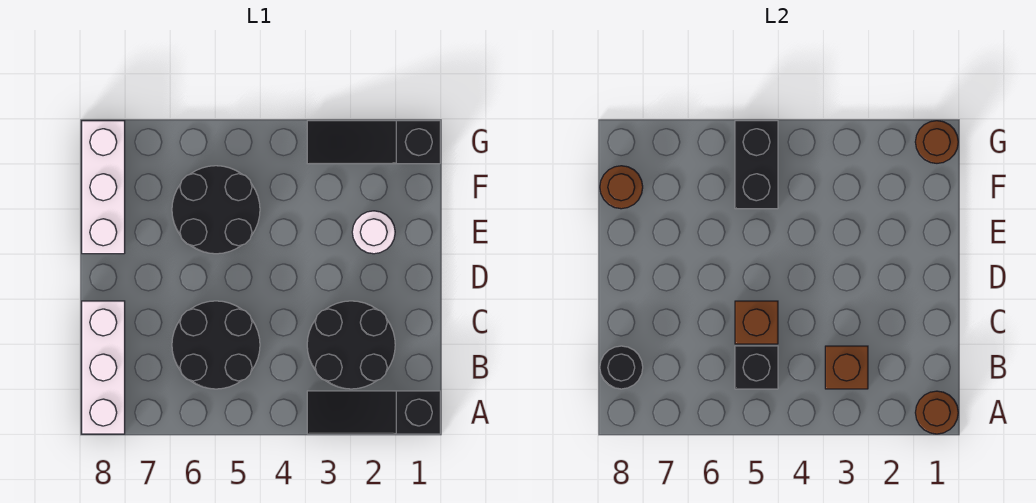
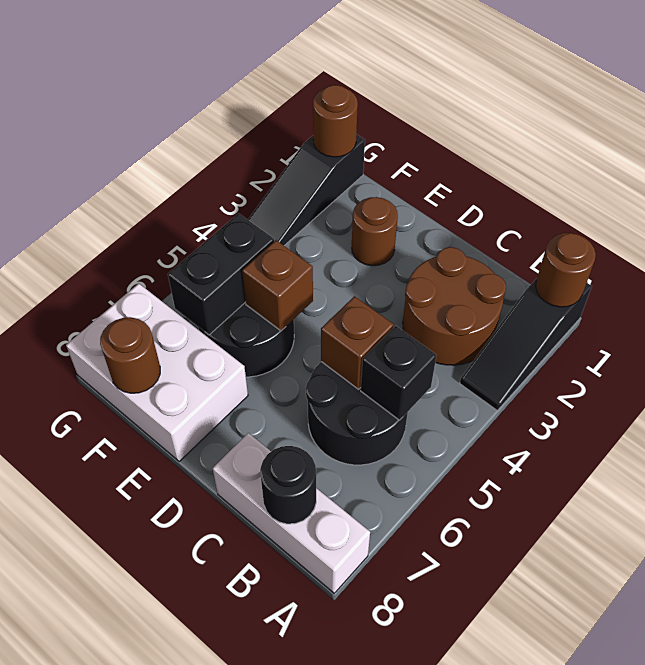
black round brick B2:C3 level 1 -> brown round brick B2:C3 level 1
brown brick B3 level 2 -> brown brick E5 level 2
white round brick E2 level 1 -> brown round brick E2 level 1
white brick E8:G8 level 1 -> white brick E7:G8 level 1
black brick F5:G5 level 2 -> black brick F5:F6 level 2

